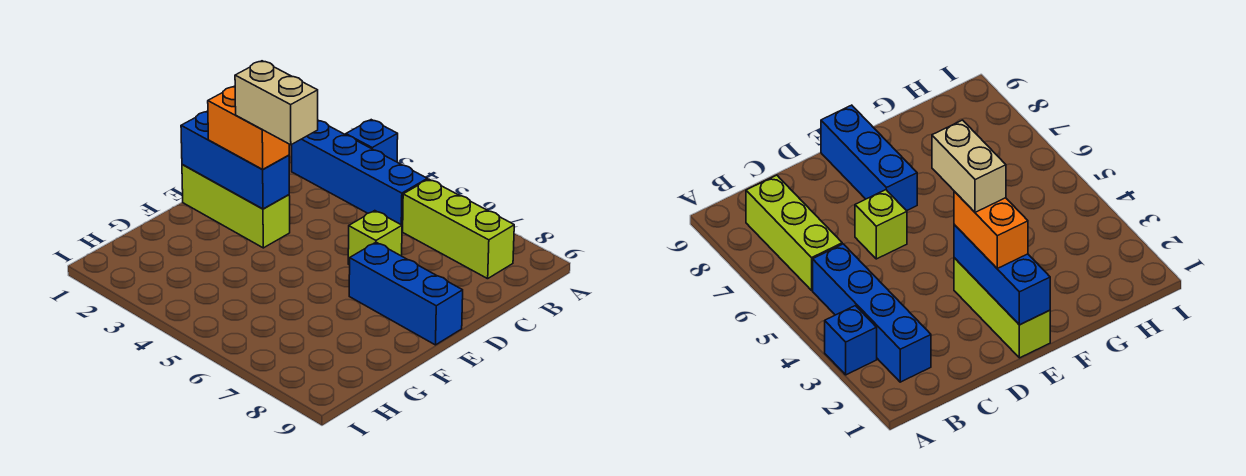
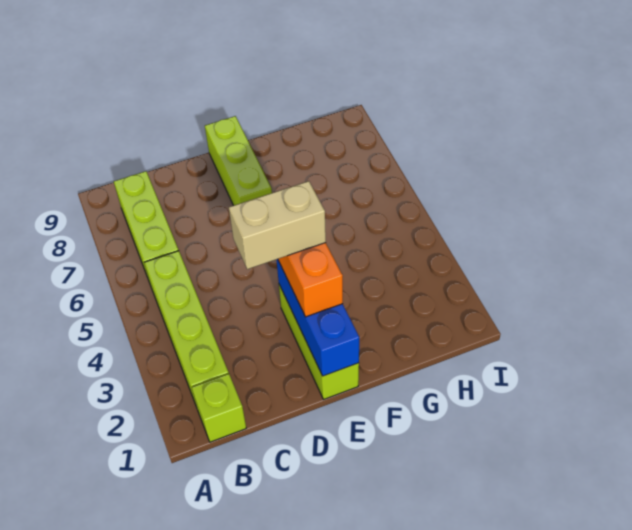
blue brick A3 level 1 -> none
blue brick B2:B5 level 1 -> lime brick B2:B5 level 1
lime brick D6 level 1 -> lime brick B1 level 1
tan brick E3:E4 level 4 -> tan brick D3:E3 level 4
blue brick E7:E9 level 1 -> lime brick E7:E9 level 1

